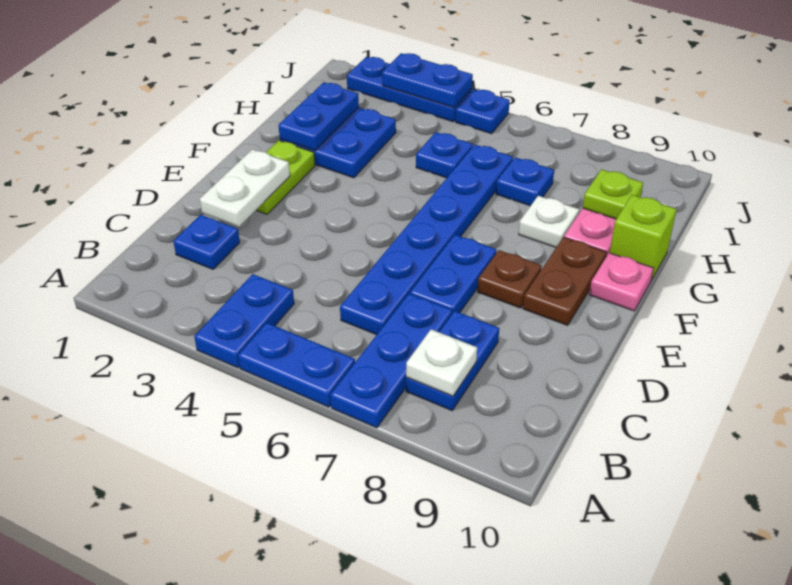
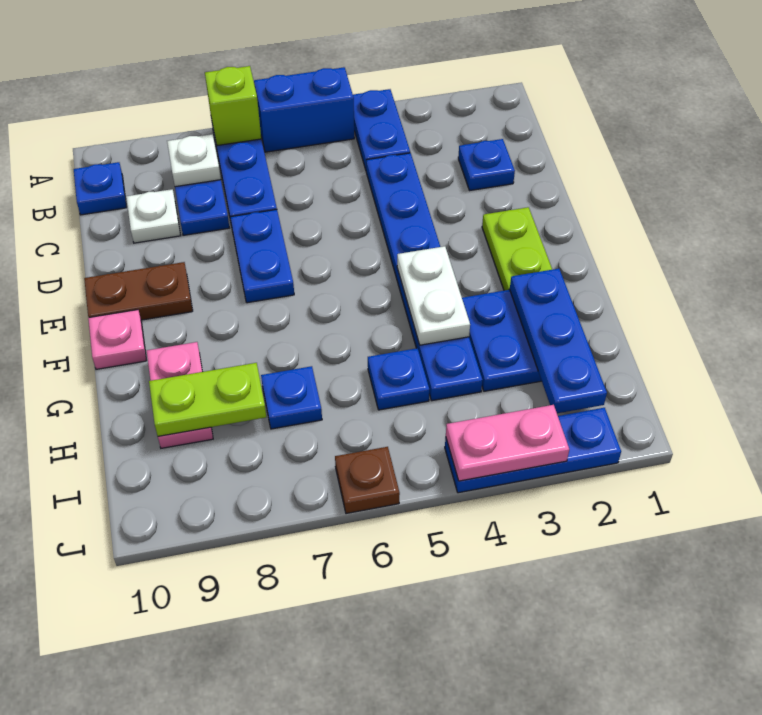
blue plate A5:A6 level 1 -> blue brick A5:A6 level 1
blue plate C6:H6 level 1 -> blue plate C4:H4 level 1
white plate D2:E2 level 2 -> white plate F4:G4 level 2
brown plate E8 level 1 -> brown plate J6 level 1
brown plate E9:F9 level 1 -> brown plate E9:E10 level 1
blue plate G2:H2 level 2 -> blue plate G2:I2 level 2
white plate G8 level 1 -> white plate C9 level 1
lime brick G10 level 1 -> lime brick A7 level 2
lime plate H9 level 2 -> lime plate H8:H9 level 2
blue plate J3:J4 level 2 -> pink plate J3:J4 level 2
blue plate J5 level 1 -> blue plate B10 level 1

